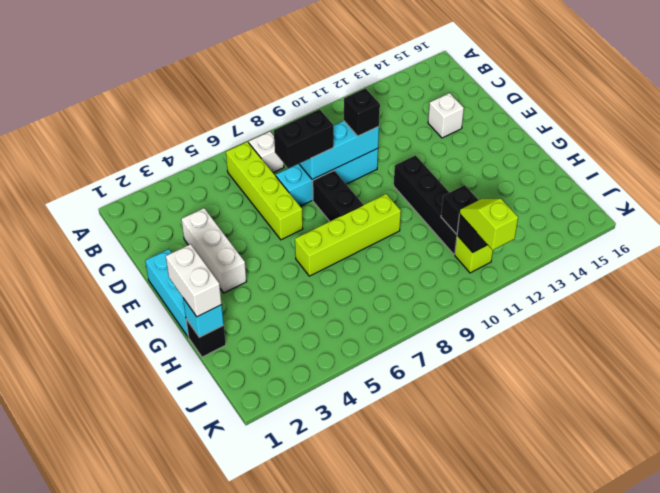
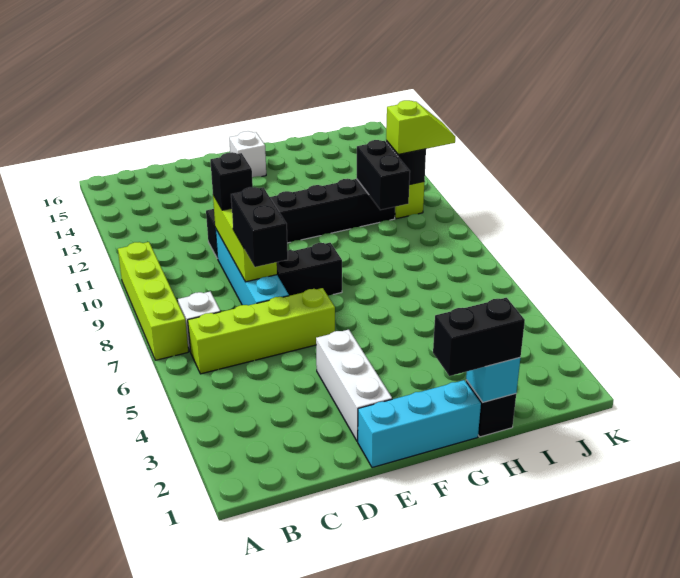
white brick D3:F3 level 1 -> white brick E2:E4 level 1
cyan brick D8:D10 level 2 -> lime brick D8:D10 level 2
white brick D14 level 1 -> white brick F15 level 1
black brick F11:I11 level 1 -> black brick D11:I11 level 1
white brick G1:H1 level 3 -> black brick G1:H1 level 3
lime brick G6:G9 level 1 -> lime brick A7:A10 level 1
black brick I11 level 2 -> black brick I10:I11 level 2
lime slope J11:K11 level 3 top K -> lime slope J11:K11 level 3 top J

